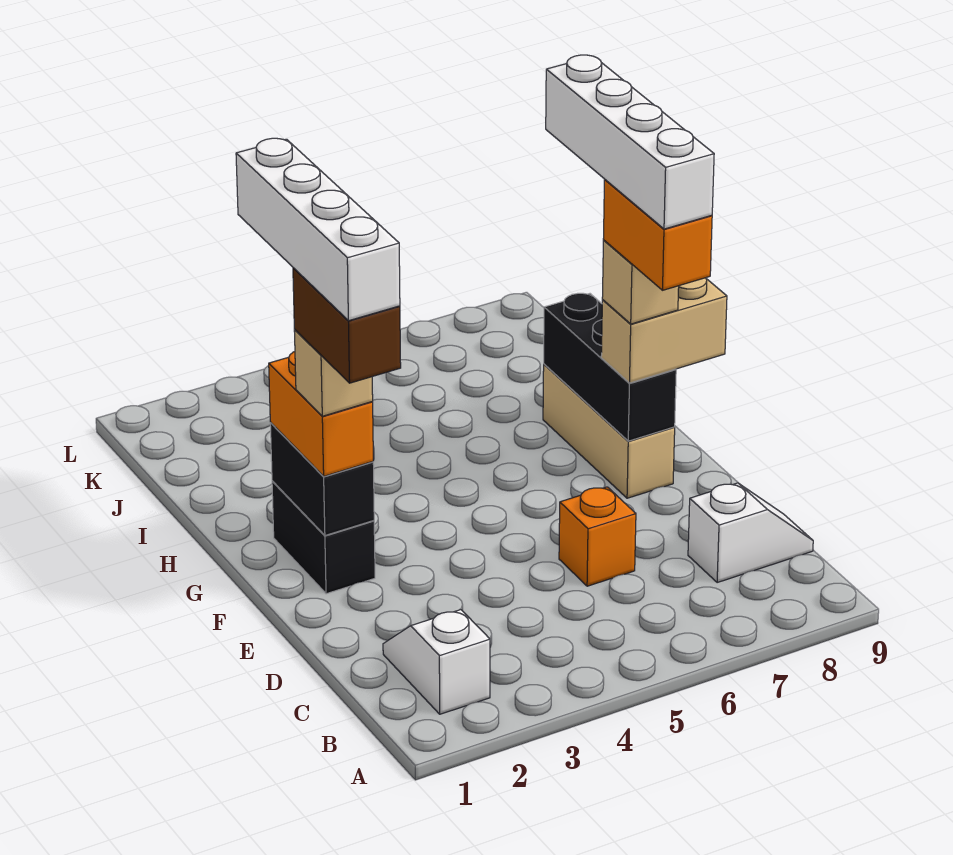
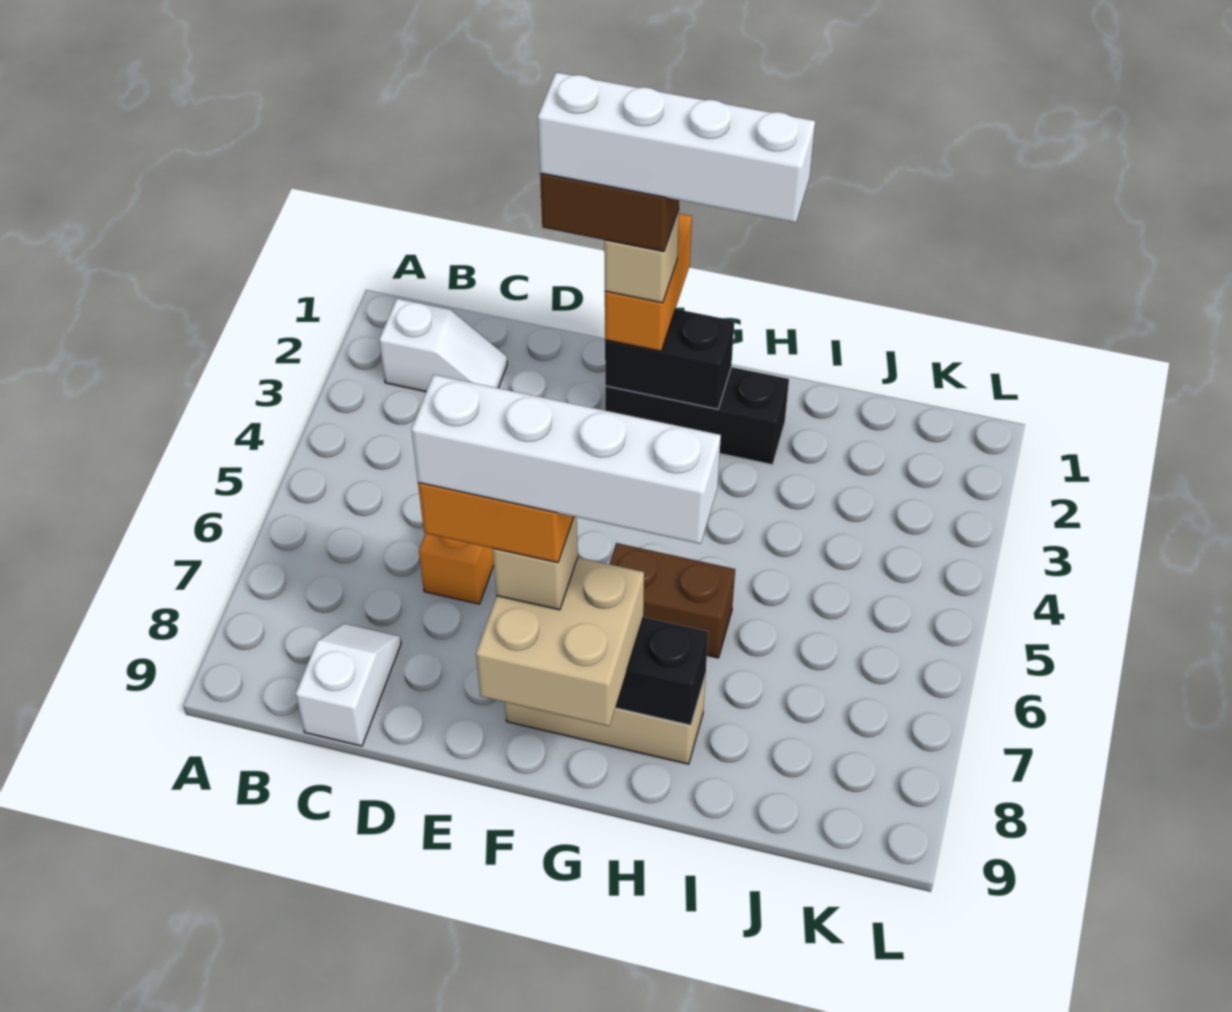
white slope C8:C9 level 1 top 8 -> white slope C8:C9 level 1 top 9
black brick F2:G2 level 1 -> black brick F2:H2 level 1
orange brick F2:G2 level 3 -> orange brick F1:F2 level 3
tan brick F8:F9 level 3 -> tan brick F8:G9 level 3
none -> brown brick G6:H6 level 1

